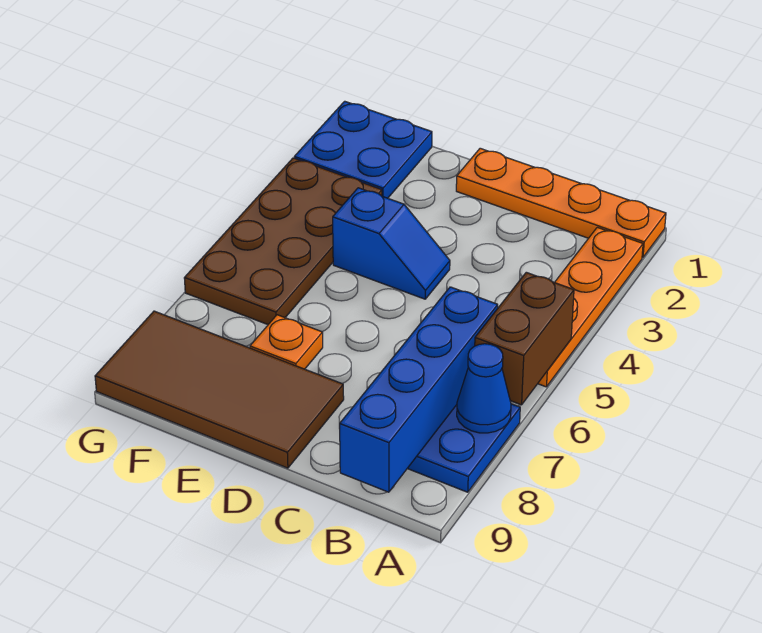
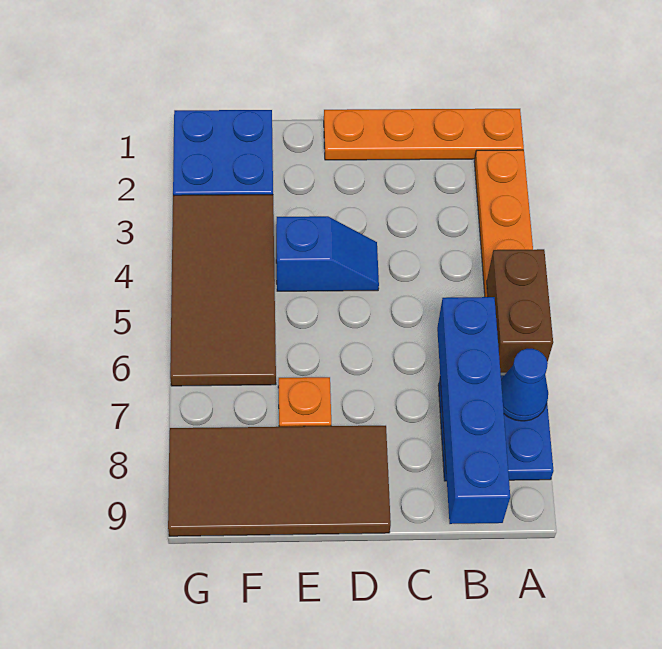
brown plate F3:G6 level 1 -> brown tile F3:G6 level 1

